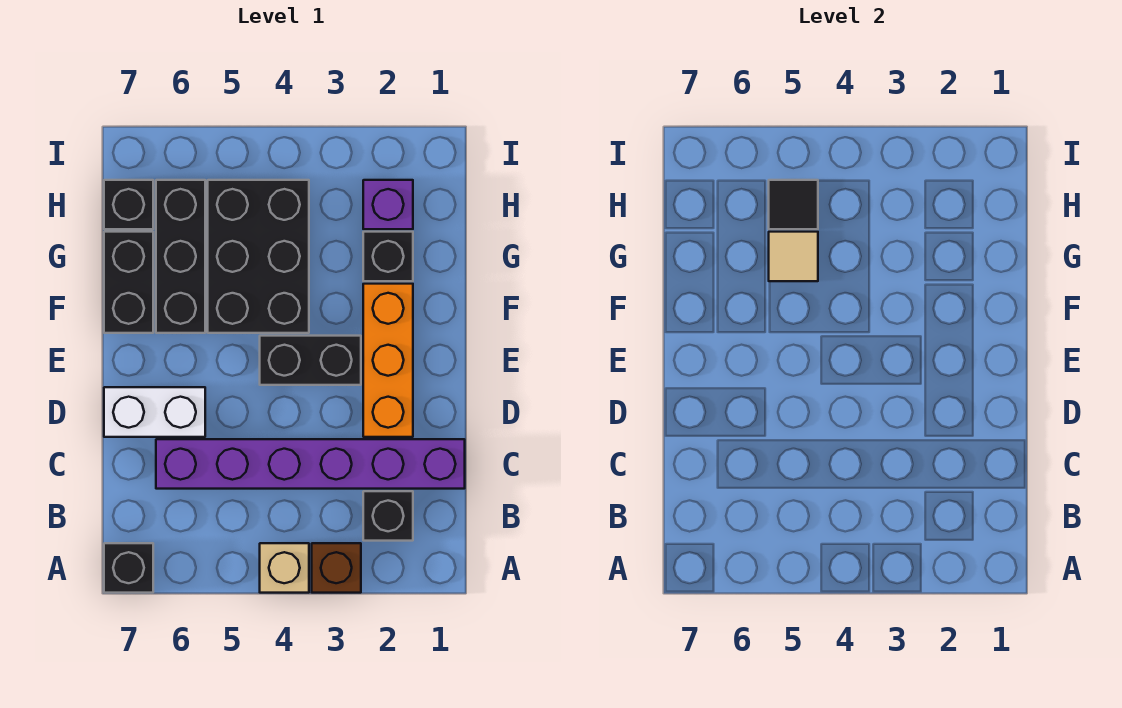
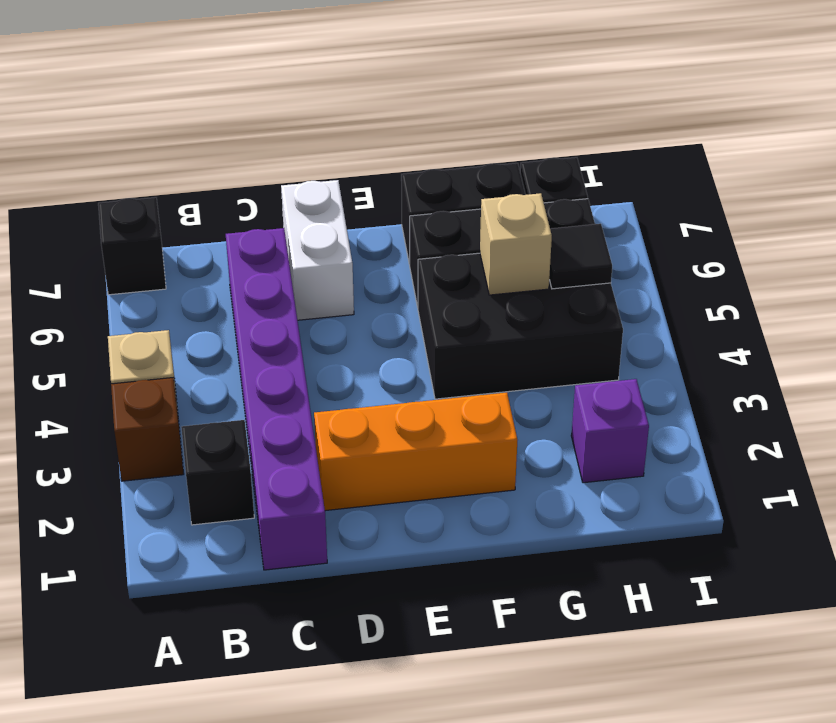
black brick E3:E4 level 1 -> none
black brick G2 level 1 -> none
tan tile G5 level 2 -> tan brick G5 level 2

